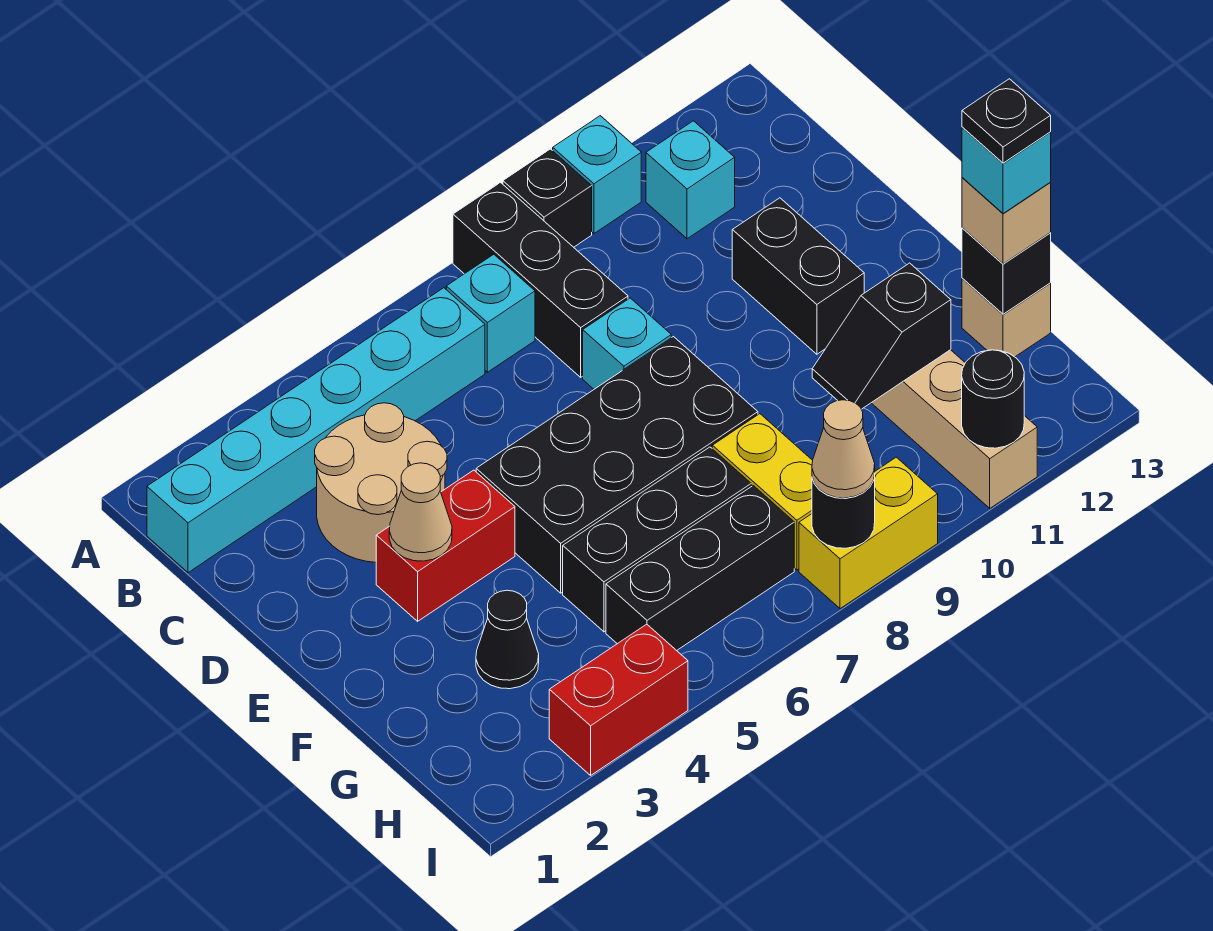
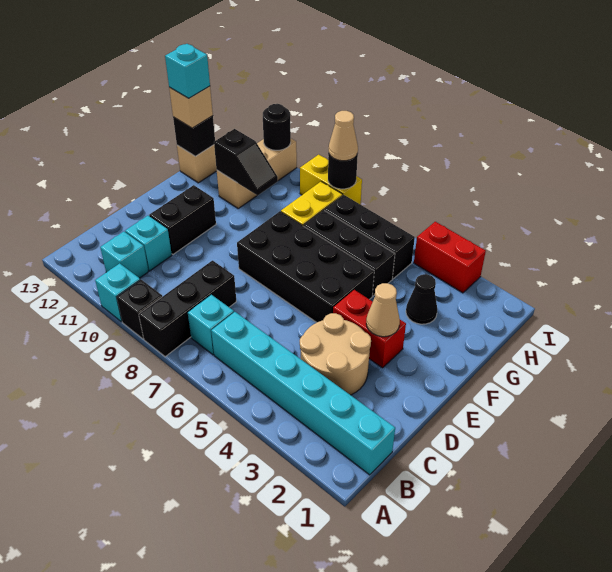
cyan brick D8 level 1 -> cyan brick C11 level 1
black plate G13 level 5 -> none

